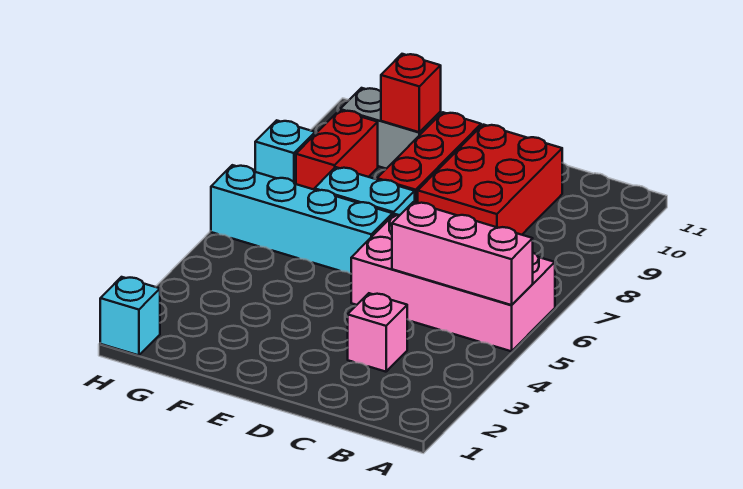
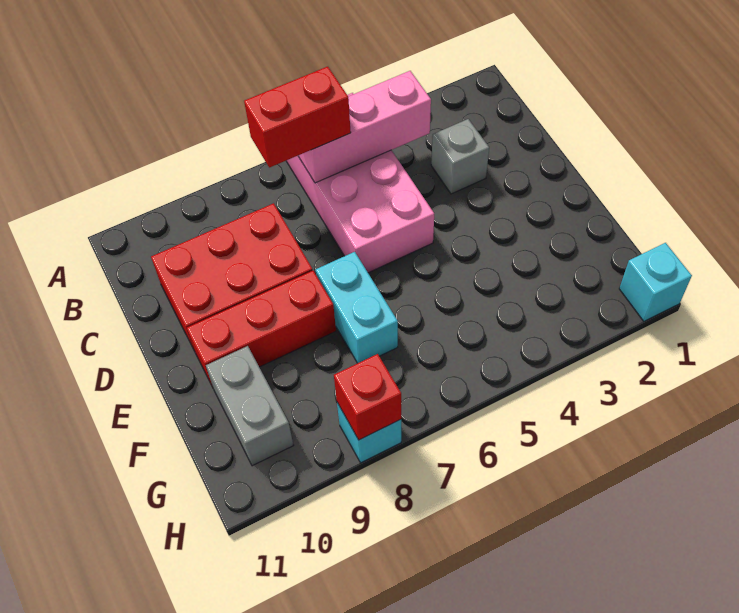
pink brick A5:C5 level 2 -> pink brick B4:B6 level 2
pink brick C3 level 1 -> grey brick C3 level 1
cyan brick E6:H6 level 1 -> none
red brick F10 level 2 -> red brick H8 level 2
red brick G8:G9 level 1 -> red brick B6:B7 level 3

